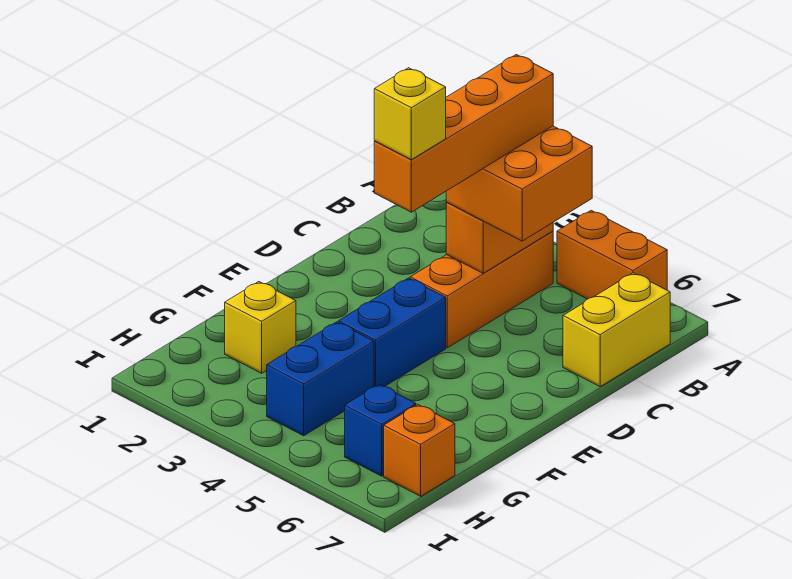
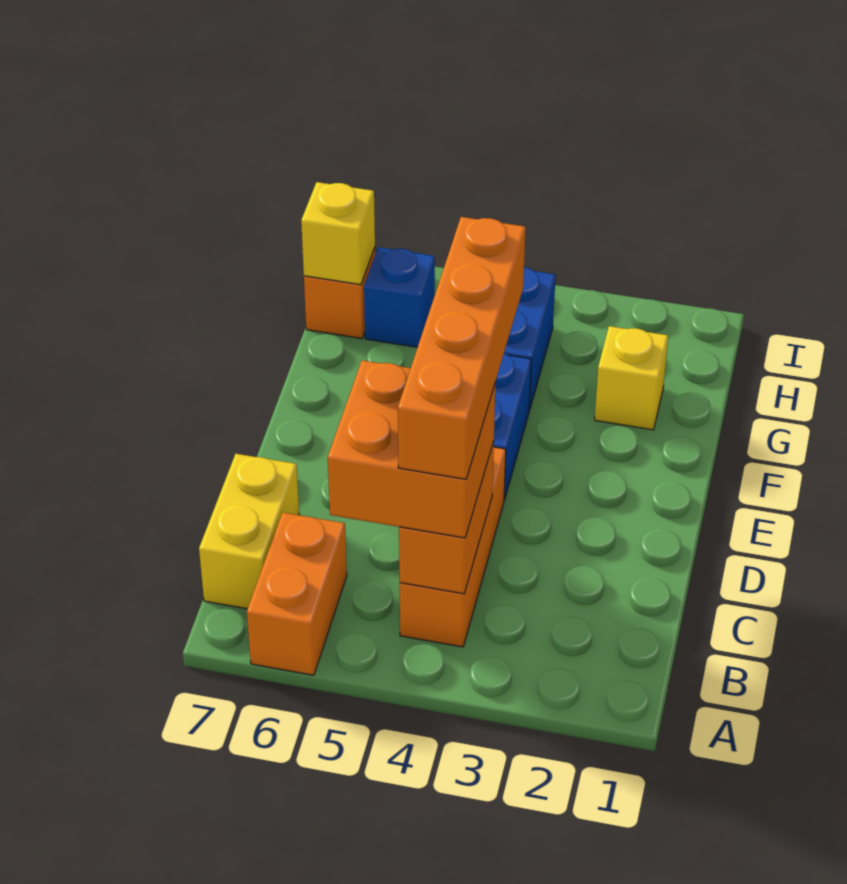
orange brick A5:A6 level 1 -> orange brick A6:B6 level 1
yellow brick E4 level 5 -> yellow brick H7 level 2

